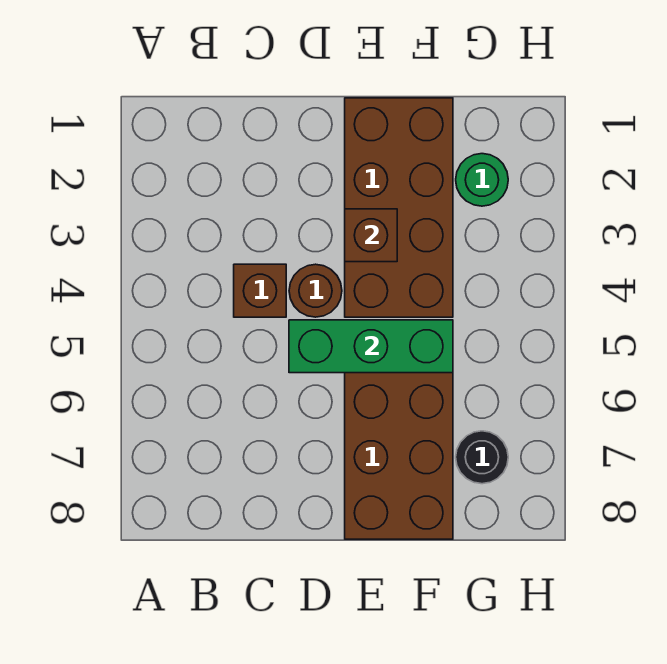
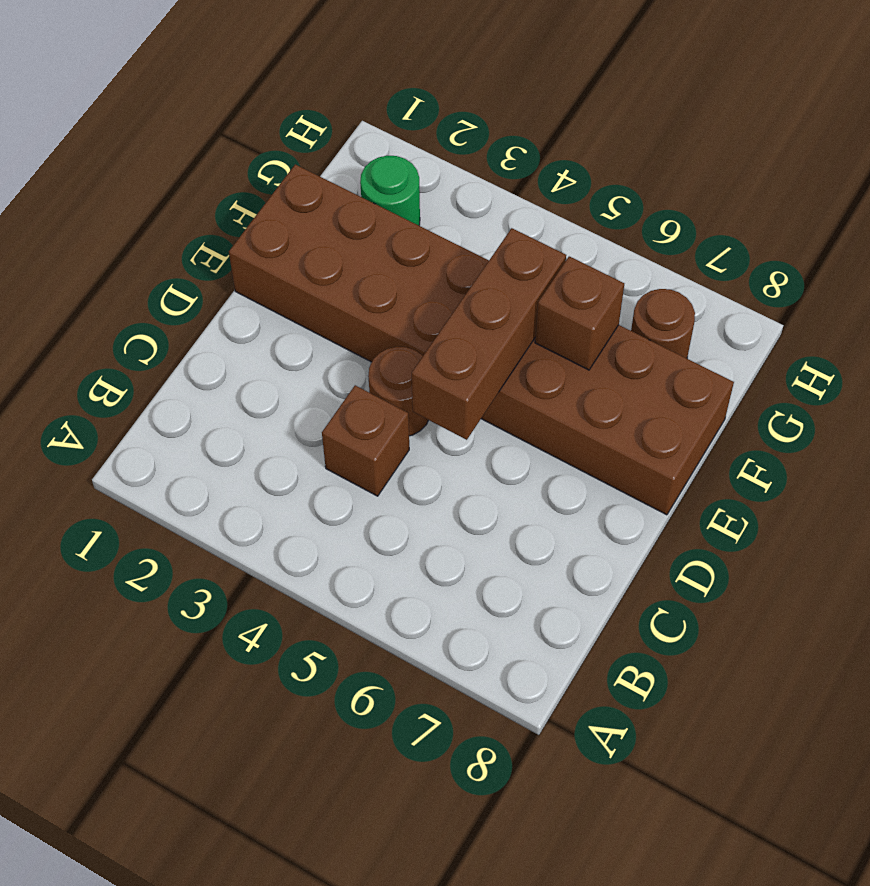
green brick D5:F5 level 2 -> brown brick D5:F5 level 2
brown brick E3 level 2 -> brown brick F6 level 2
black round brick G7 level 1 -> brown round brick G7 level 1

